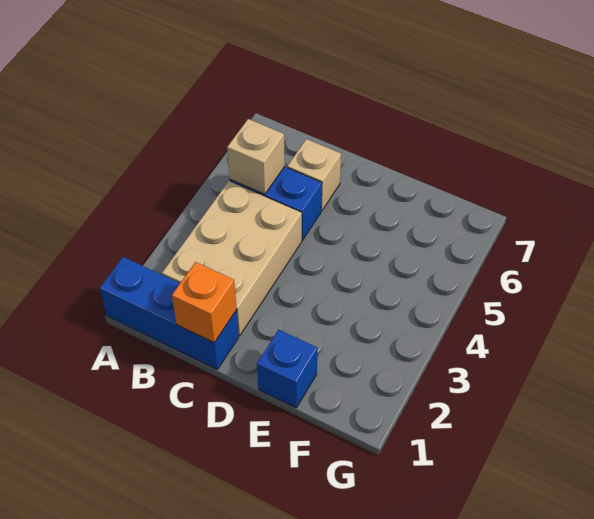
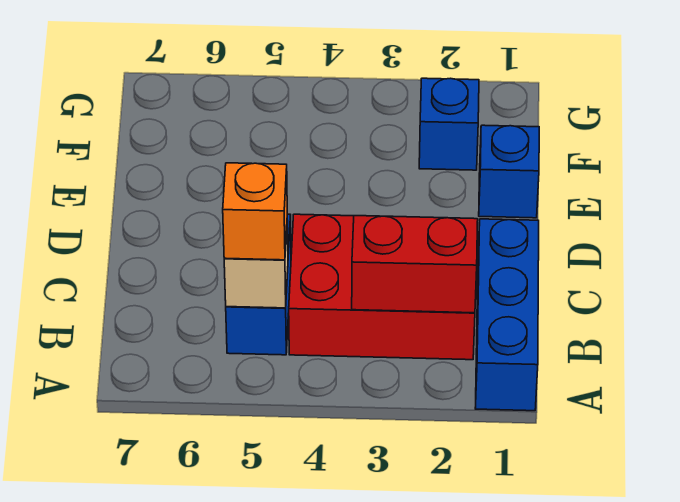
tan brick B2:C4 level 1 -> red brick B2:C4 level 1
none -> red brick B2:B3 level 2
orange brick C1 level 2 -> orange brick B5 level 3
tan brick C6 level 1 -> none
none -> blue brick F2 level 1

